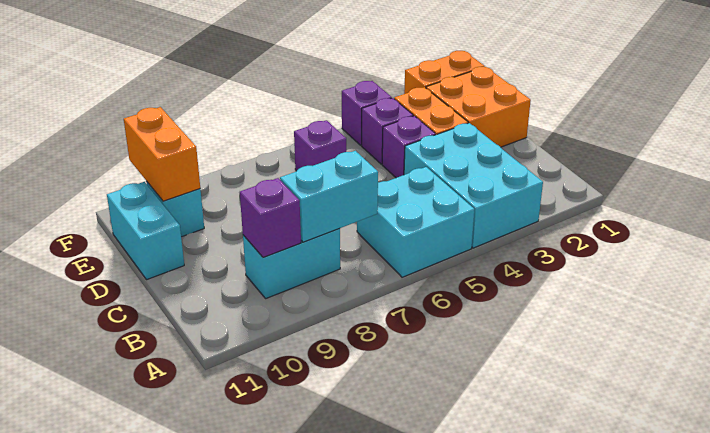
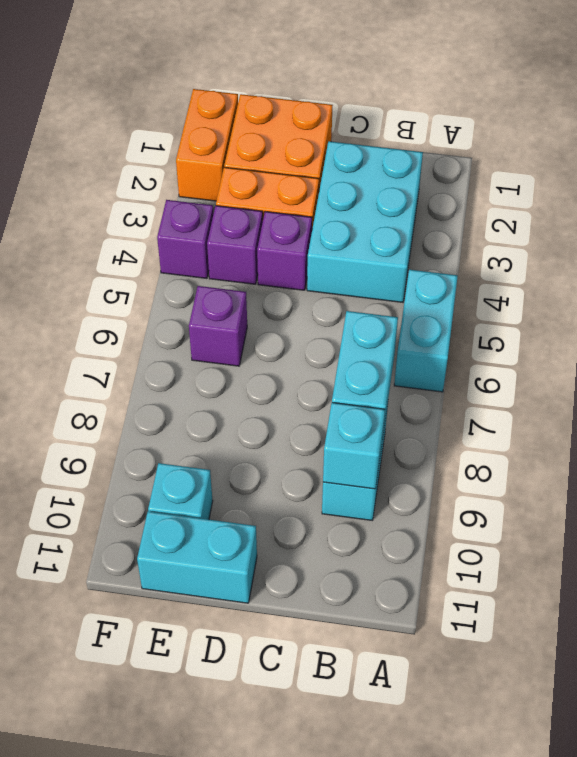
cyan brick A3:C4 level 1 -> cyan brick B2:C4 level 1
cyan brick A5:B6 level 1 -> cyan brick A5:A6 level 1
purple brick B9 level 2 -> cyan brick B9 level 2
orange brick E10:F10 level 2 -> none

